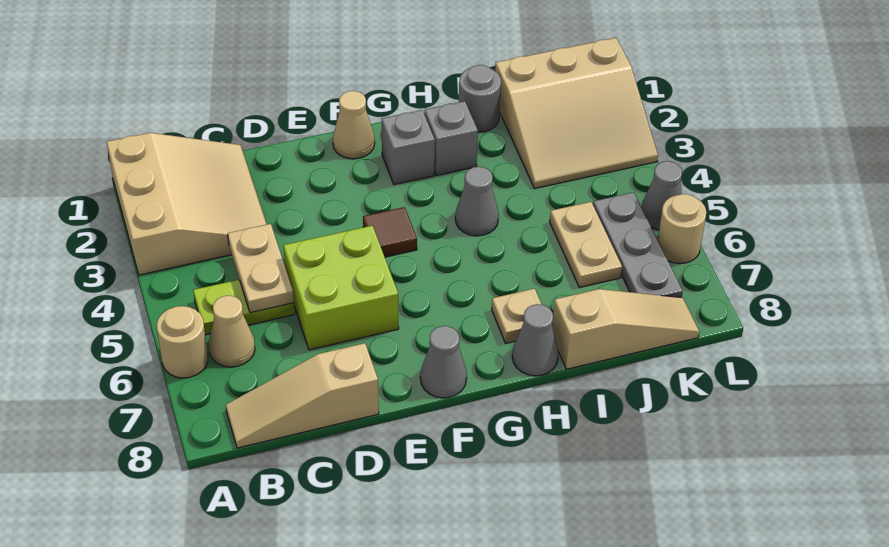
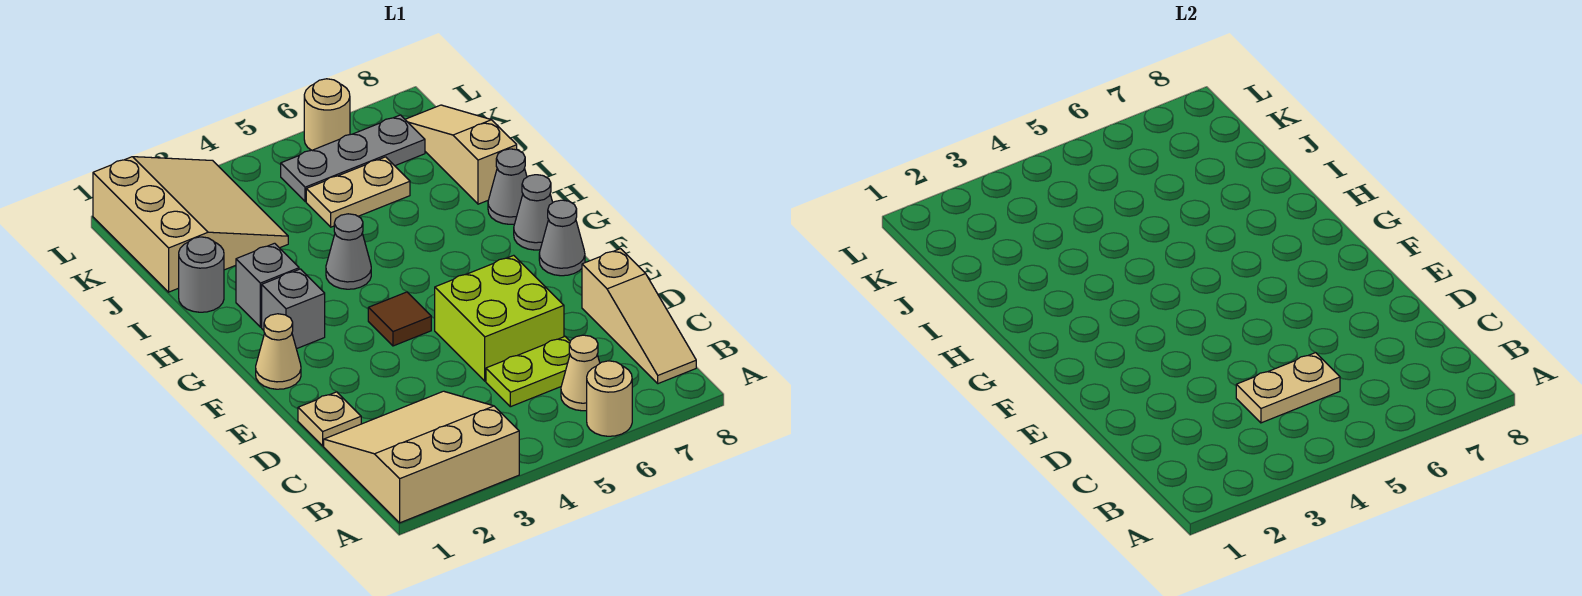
lime plate B5:C5 level 1 -> lime plate C5:C6 level 1
tan plate H7 level 1 -> tan plate D1 level 1
grey cone L5 level 1 -> grey cone G8 level 1

